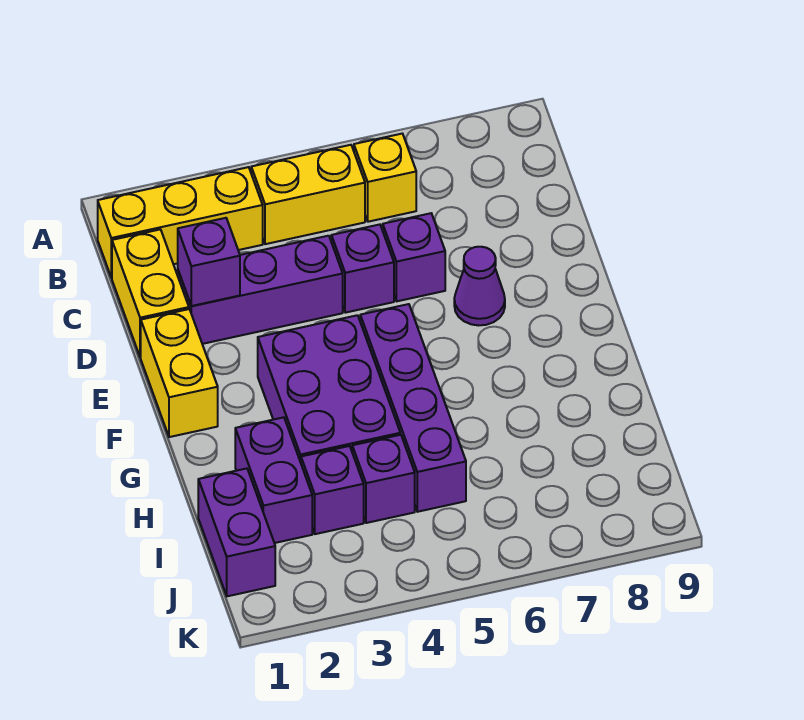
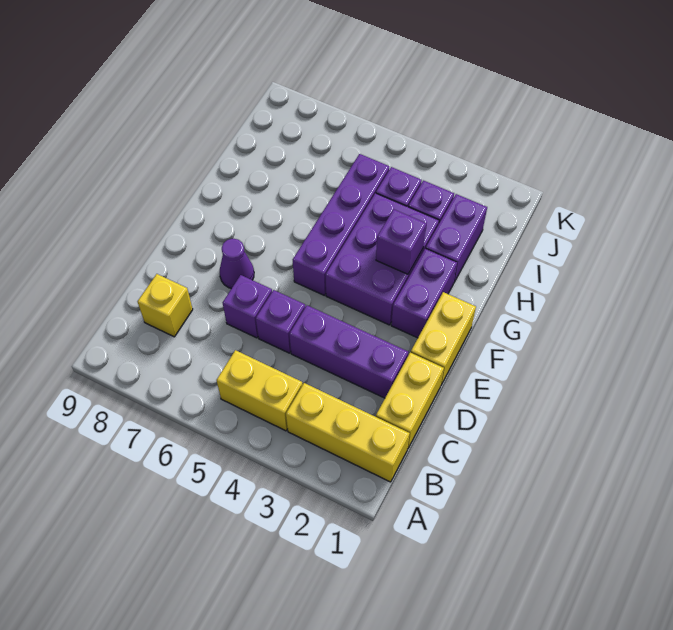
yellow brick B6 level 1 -> yellow brick C8 level 1
purple brick D2 level 2 -> purple brick G3 level 2
purple brick I1:J1 level 1 -> purple brick F2:G2 level 1

